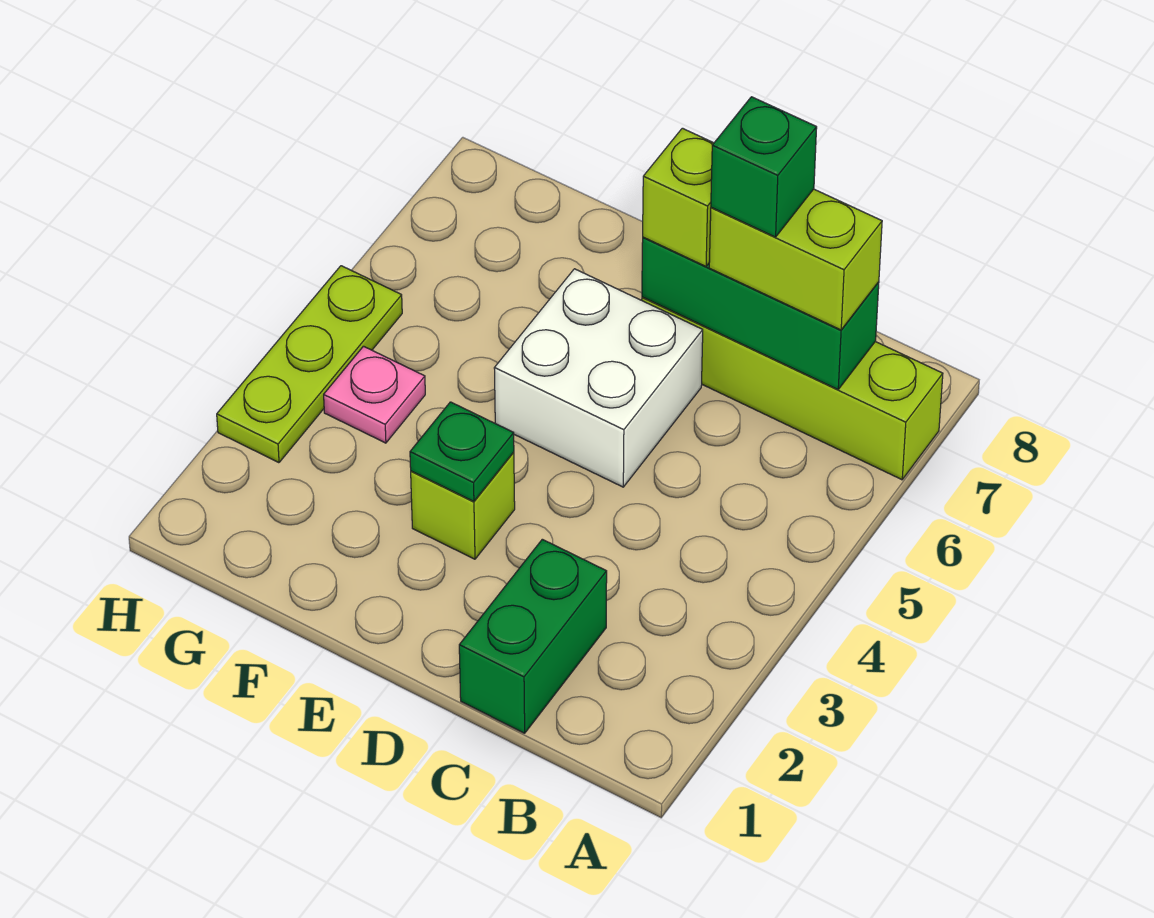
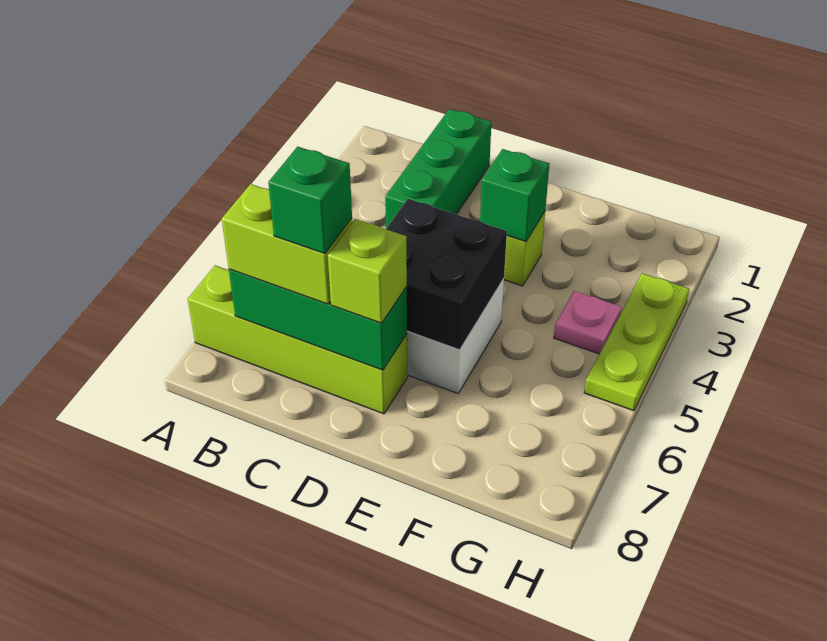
green brick C1:C2 level 1 -> green brick C1:C3 level 1
none -> black brick D5:E6 level 2
green plate E3 level 2 -> green brick E3 level 2

